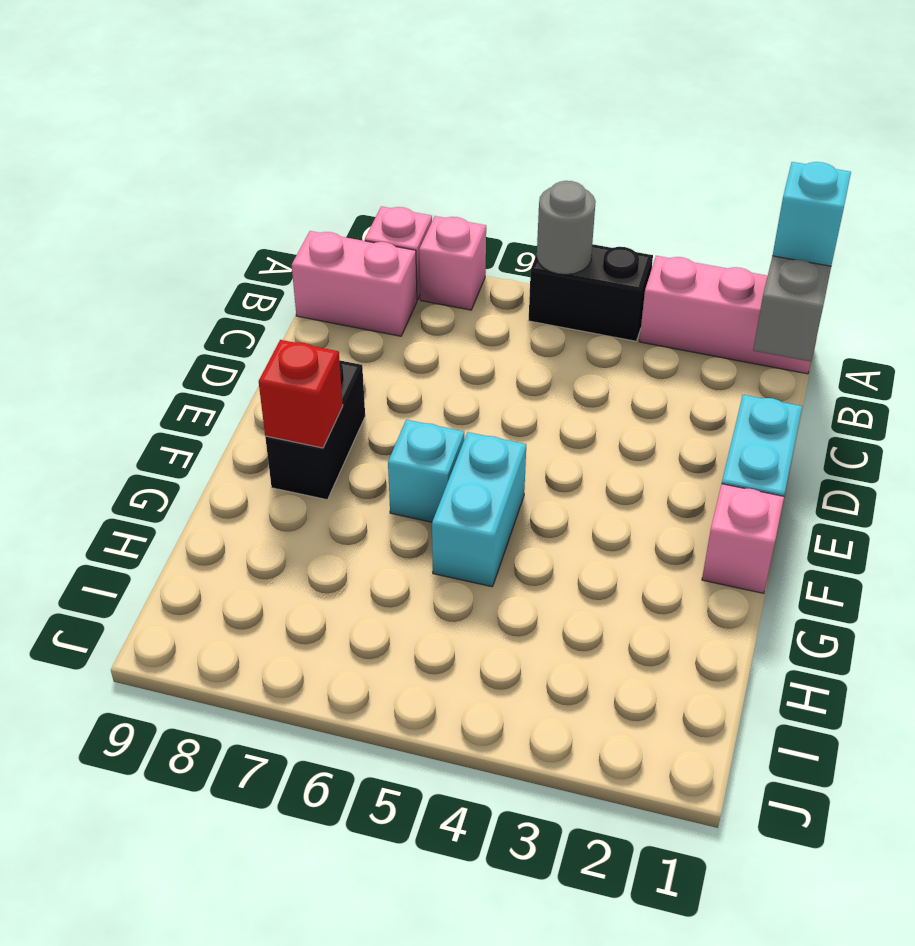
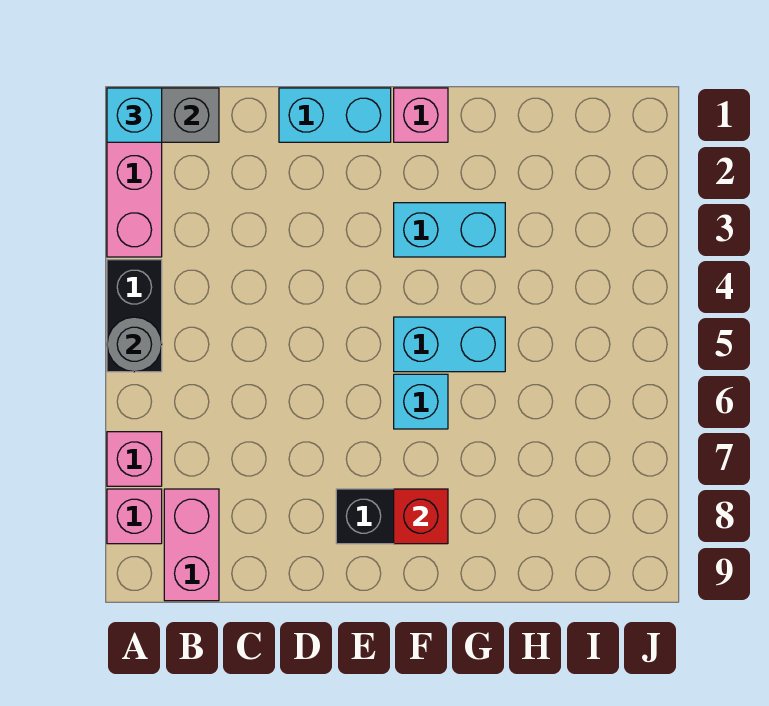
none -> cyan brick F3:G3 level 1

